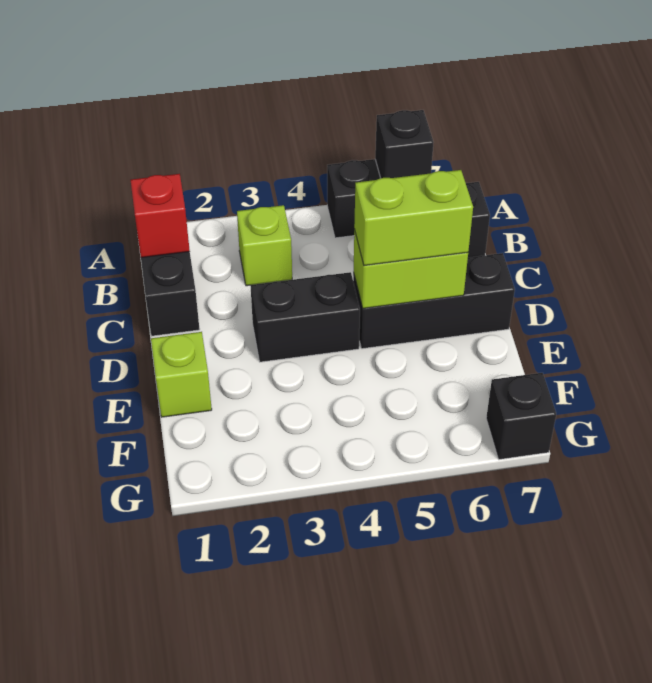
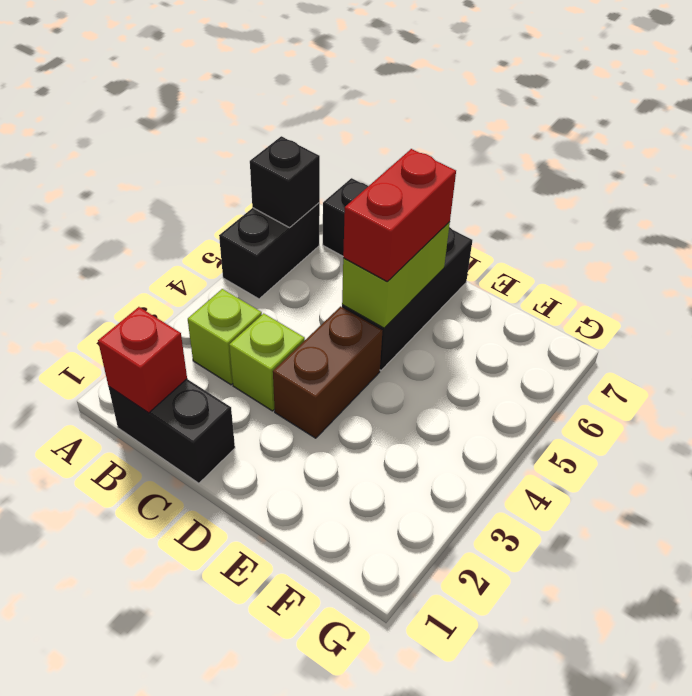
black brick D3:D4 level 1 -> brown brick D3:D4 level 1
lime brick D5:D6 level 3 -> red brick D5:D6 level 3
lime brick E1 level 1 -> lime brick C3 level 1
black brick G7 level 1 -> none

